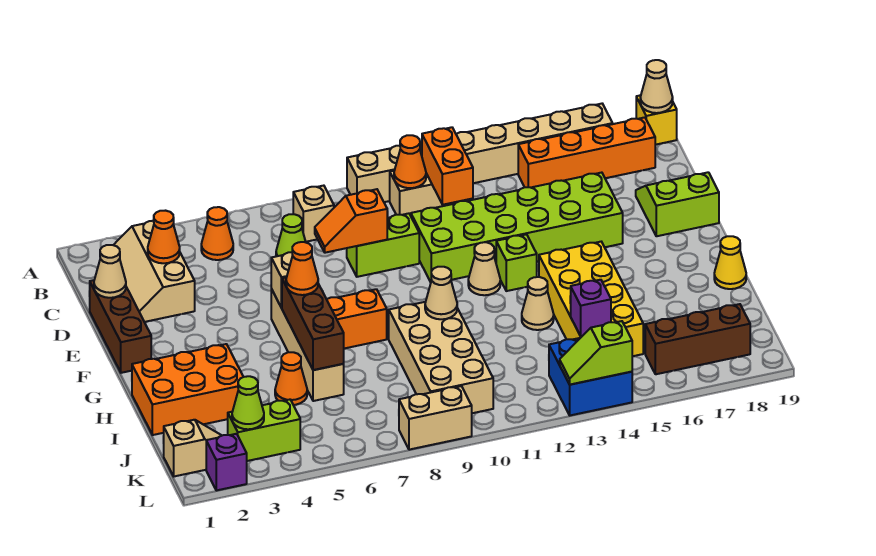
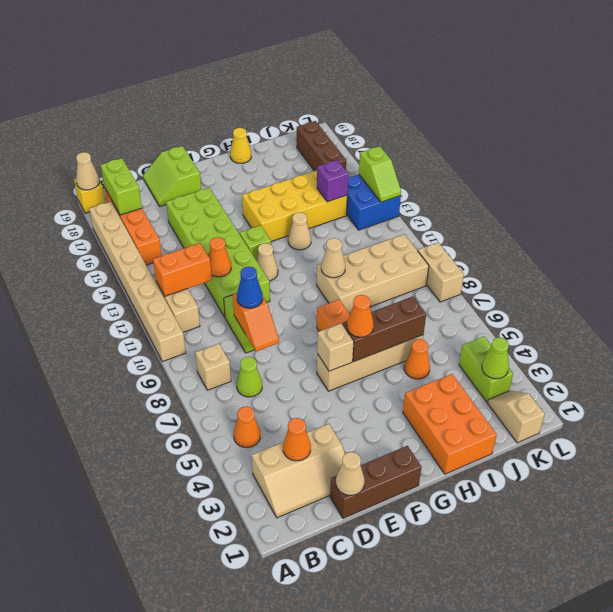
orange cone B11 level 2 -> orange cone D12 level 2
none -> lime brick B17:B18 level 2
none -> blue cone D9 level 3
purple brick L2 level 1 -> none

